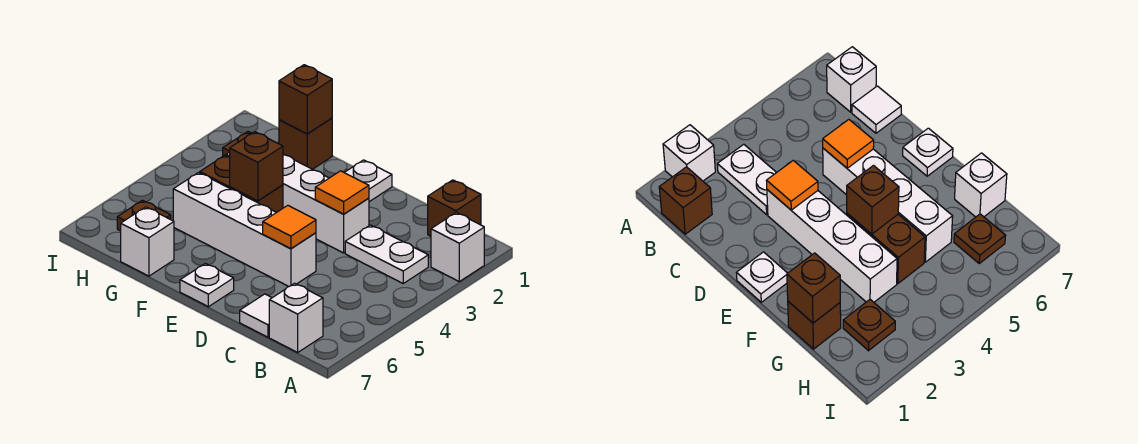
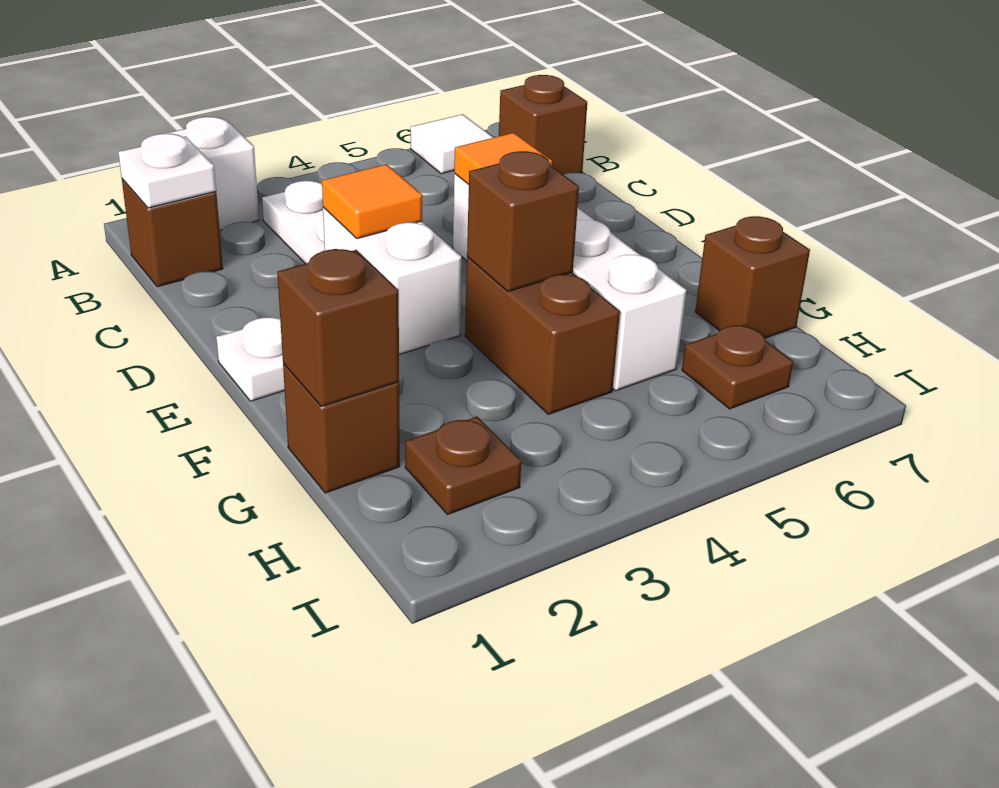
white brick B7 level 1 -> brown brick B7 level 1
white tile C7 level 1 -> white tile A6 level 1
white brick D3:G3 level 1 -> white brick D3:E3 level 1
white plate E7 level 1 -> white plate B1 level 2
white brick G7 level 1 -> brown brick G7 level 1

